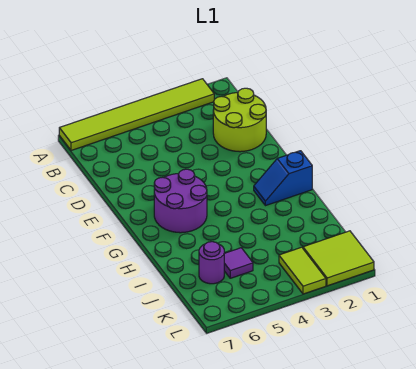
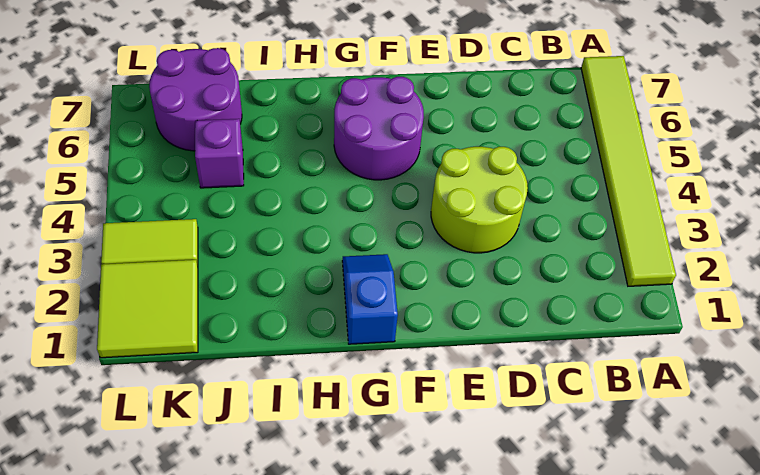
lime round brick C1:D2 level 1 -> lime round brick D3:E4 level 1
purple tile J5 level 1 -> purple brick J5 level 1
purple round brick J6 level 1 -> purple round brick J6:K7 level 1

